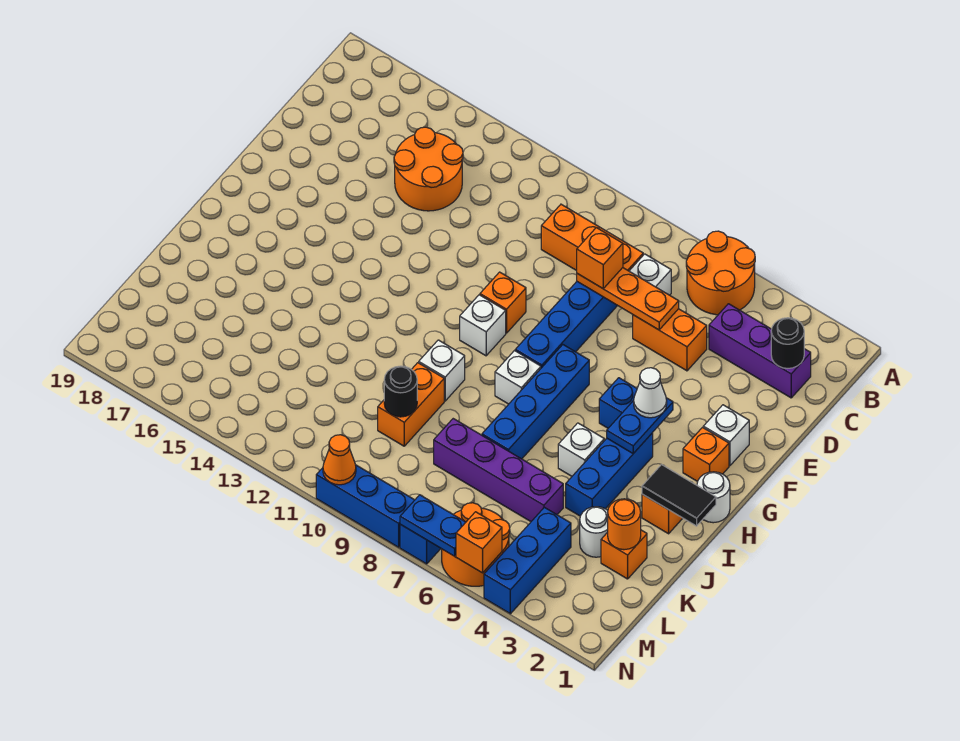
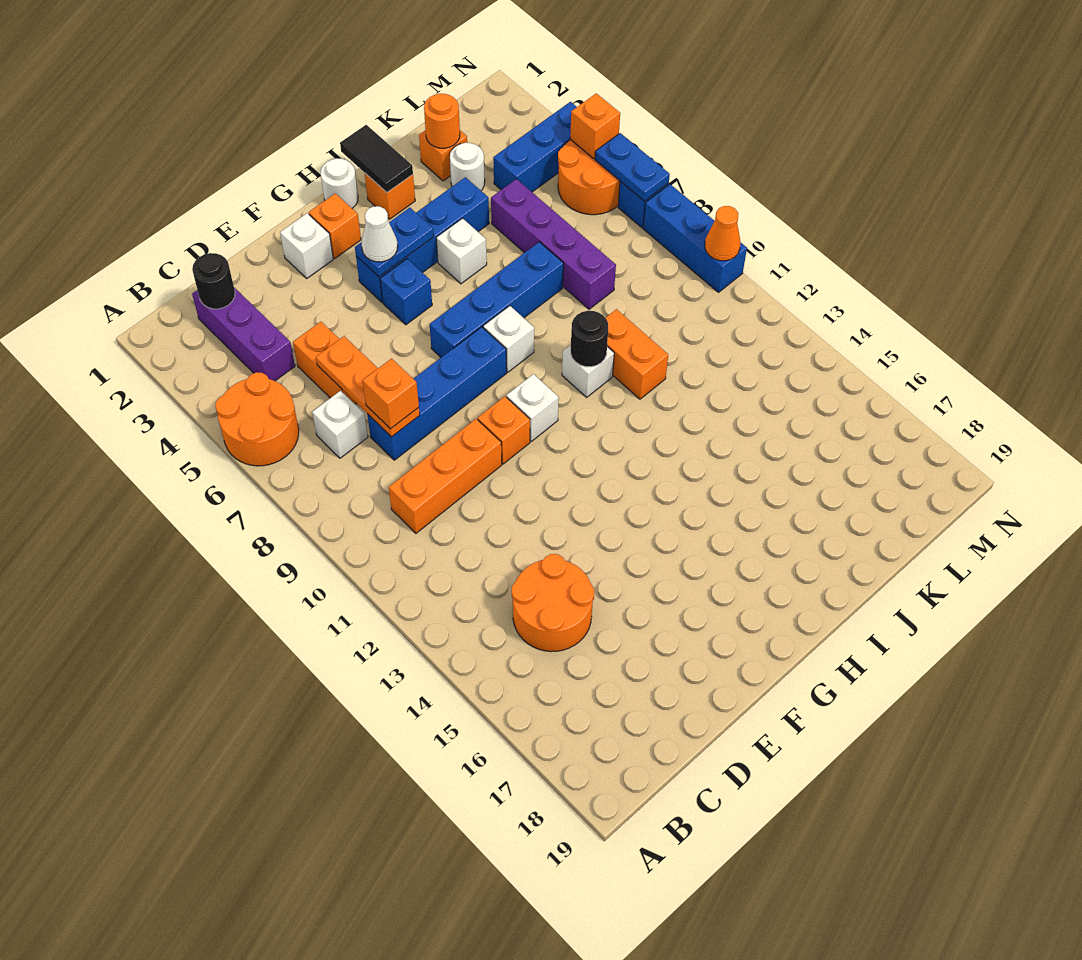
orange brick C8:C10 level 1 -> orange brick C10:E10 level 1
blue brick H4:J4 level 1 -> blue brick G4:J4 level 1
orange brick J10:K10 level 1 -> orange brick J10:J11 level 1
black round brick K10 level 2 -> black round brick I10 level 2

